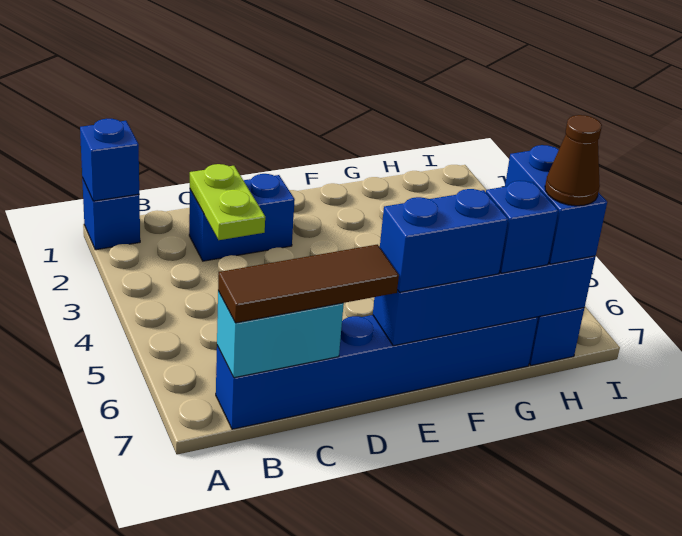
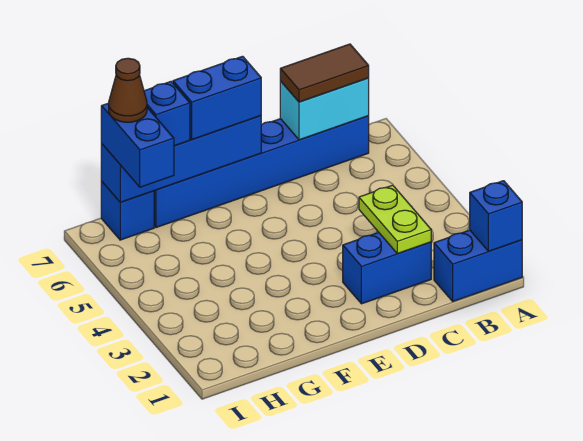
blue brick A1 level 1 -> blue brick A1:B1 level 1
brown tile B7:D7 level 3 -> brown tile B7:C7 level 3

